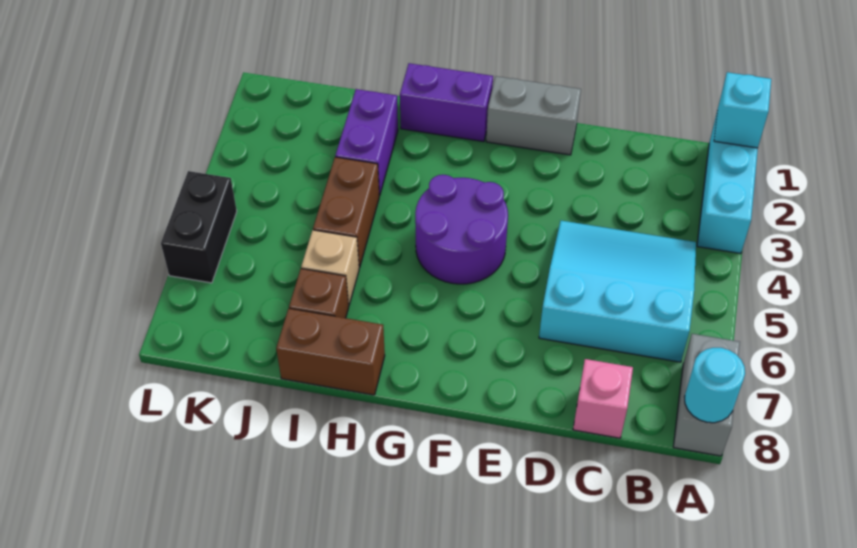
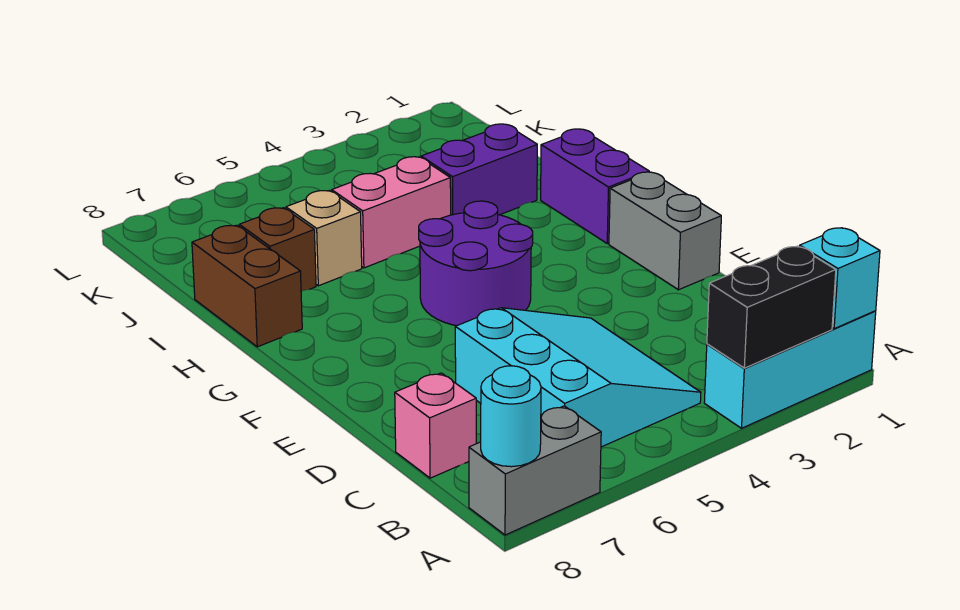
brown brick I4:I5 level 1 -> pink brick I4:I5 level 1
black brick L5:L6 level 1 -> black brick A2:A3 level 2

